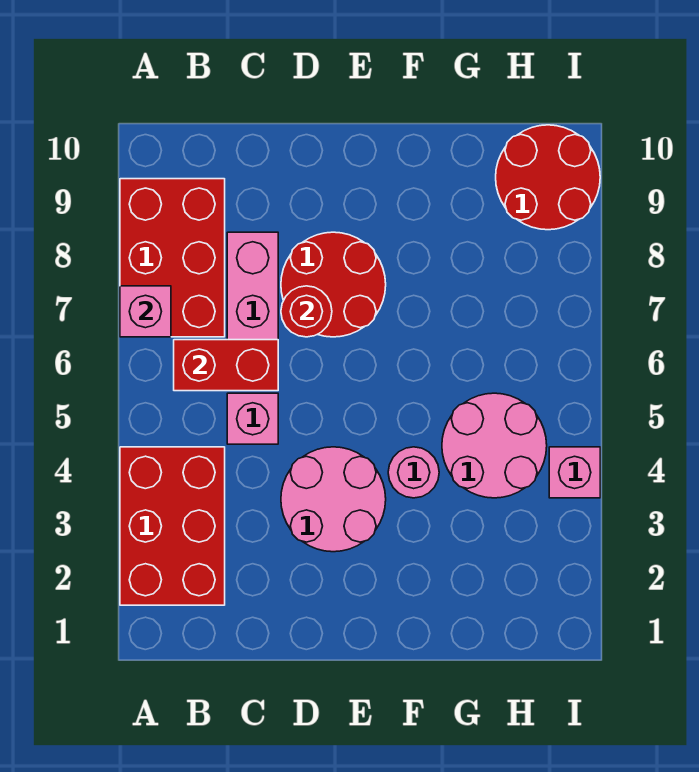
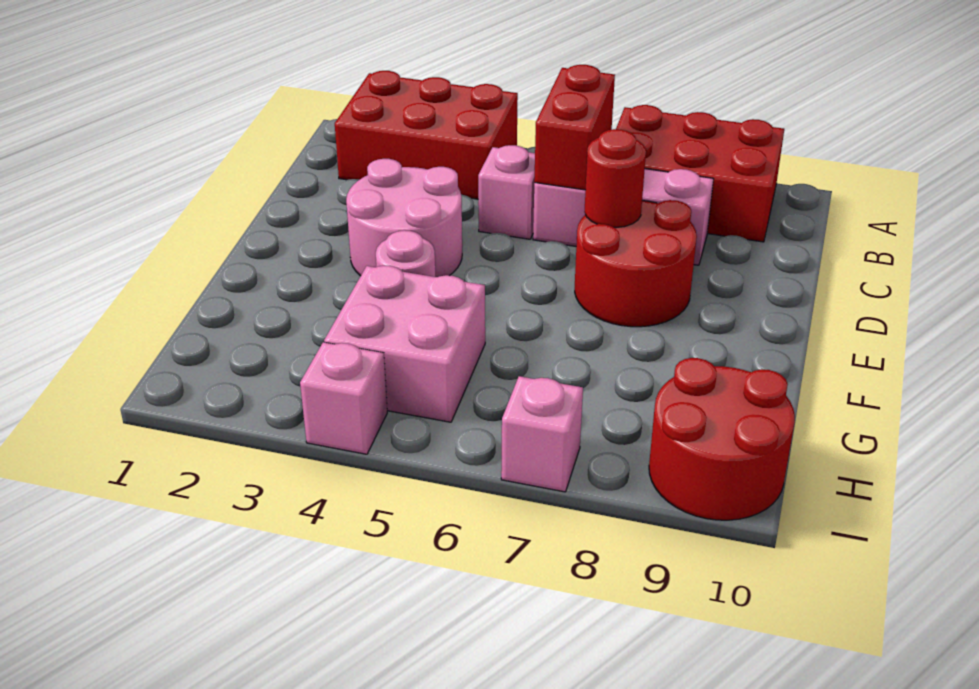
pink brick A7 level 2 -> pink brick I7 level 1
pink round brick G4:H5 level 1 -> pink brick G4:H5 level 1

